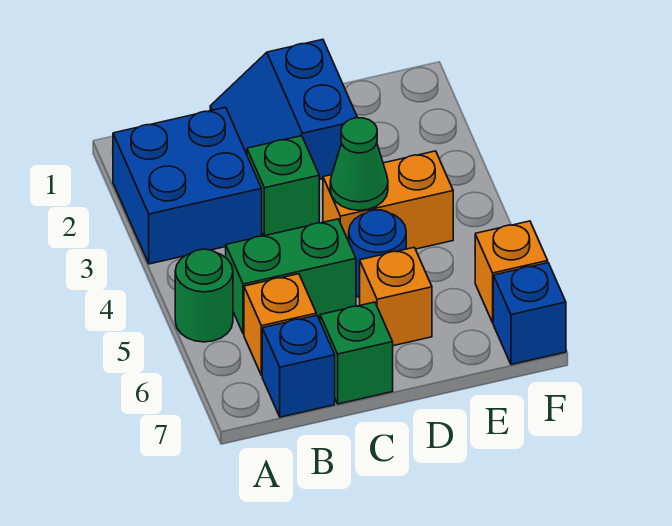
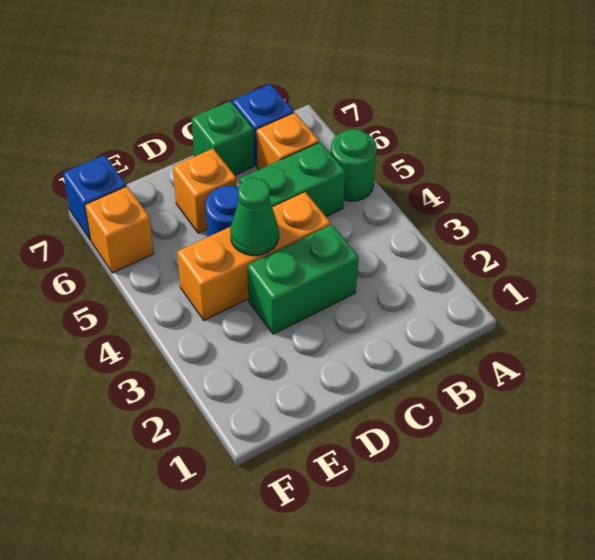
blue brick A2:B3 level 1 -> none
blue slope C1:D2 level 1 top D -> none
green brick C3 level 1 -> green brick C3:D3 level 1
orange brick D4:E4 level 1 -> orange brick C4:E4 level 1

